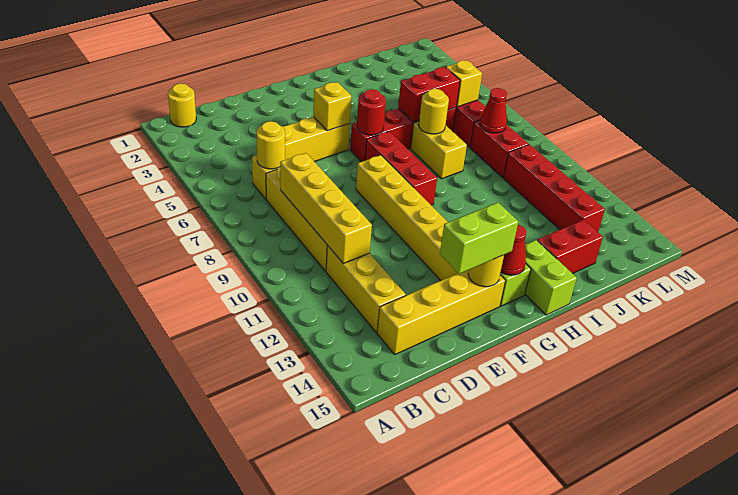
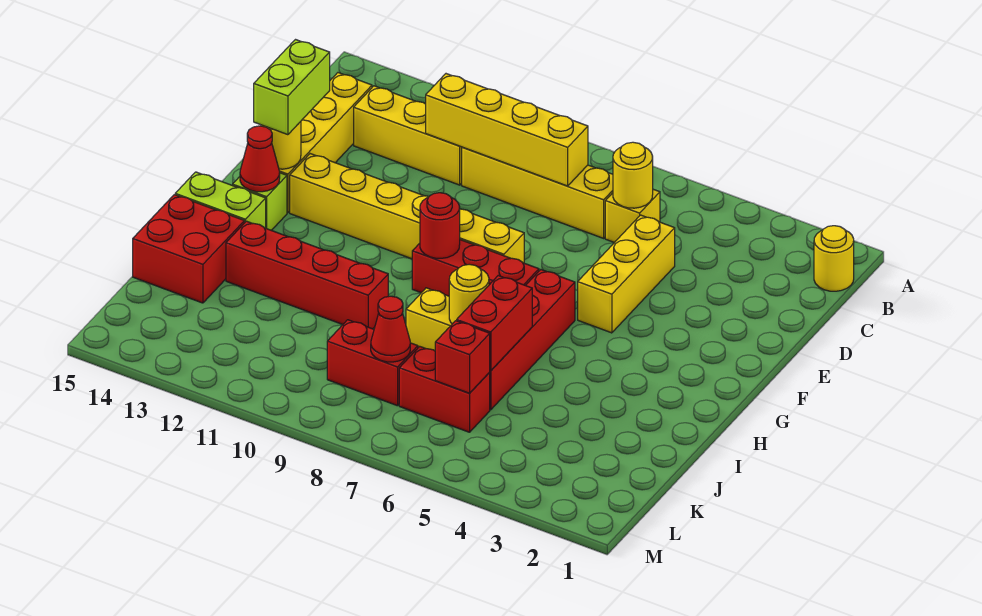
yellow brick F5 level 2 -> none
red round brick G6 level 2 -> red round brick G9 level 2
red brick I14:J14 level 1 -> red brick I14:J15 level 1
yellow brick K6 level 2 -> red brick K6 level 2
red brick K10:K13 level 1 -> red brick I10:I13 level 1

